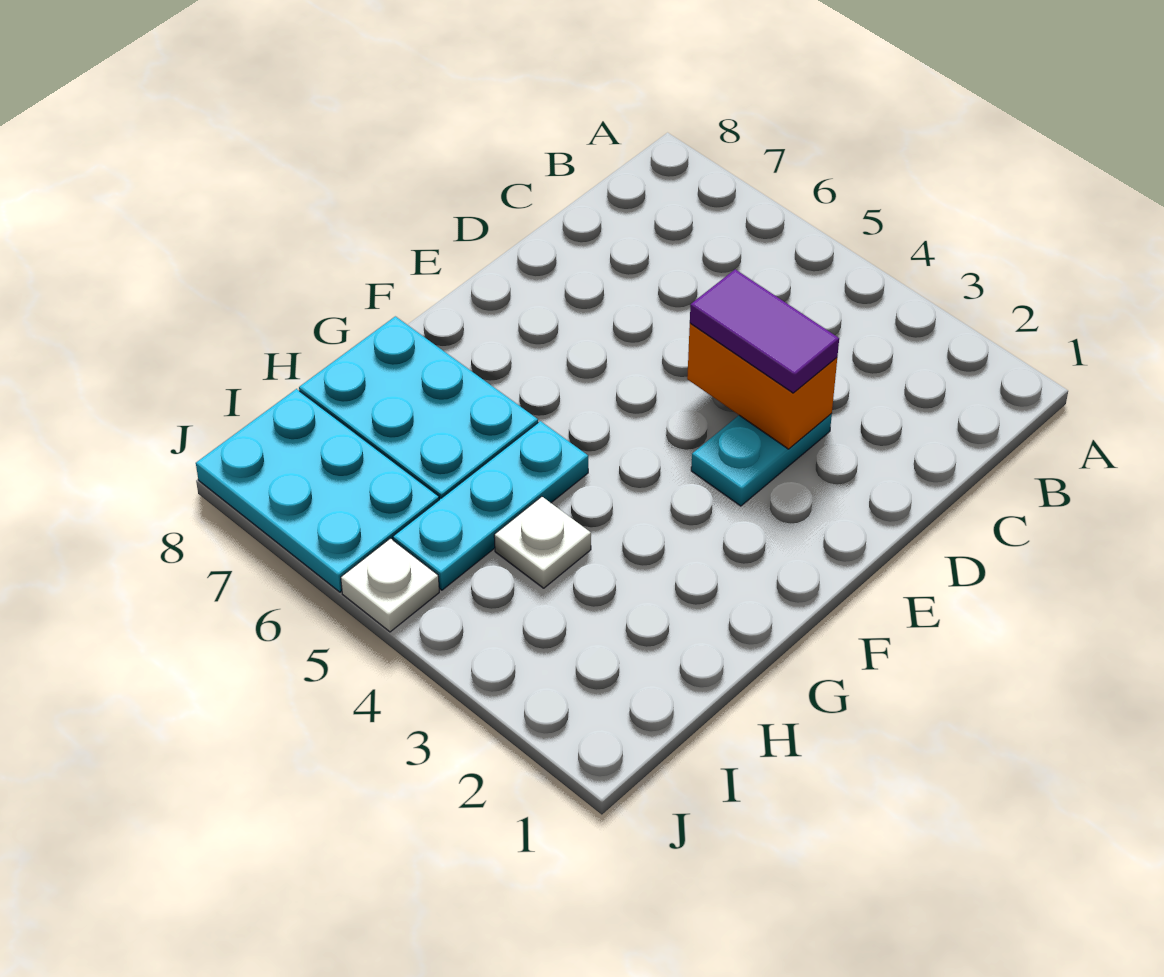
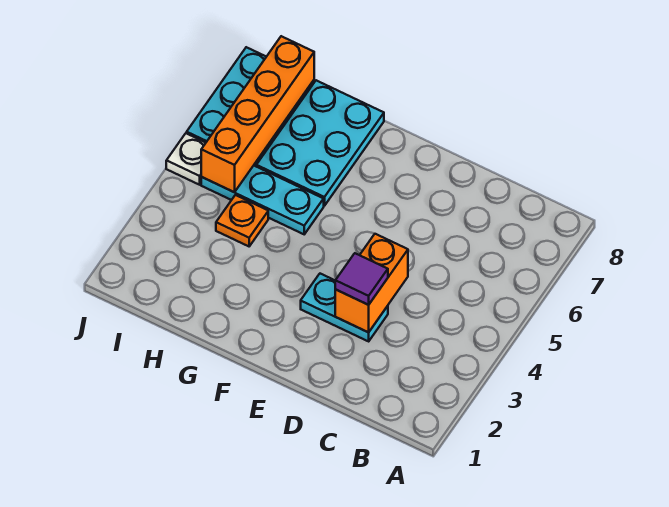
purple tile D3:D4 level 3 -> purple tile D3 level 3
white plate H4 level 1 -> orange plate H4 level 1
none -> orange brick I5:I8 level 2

